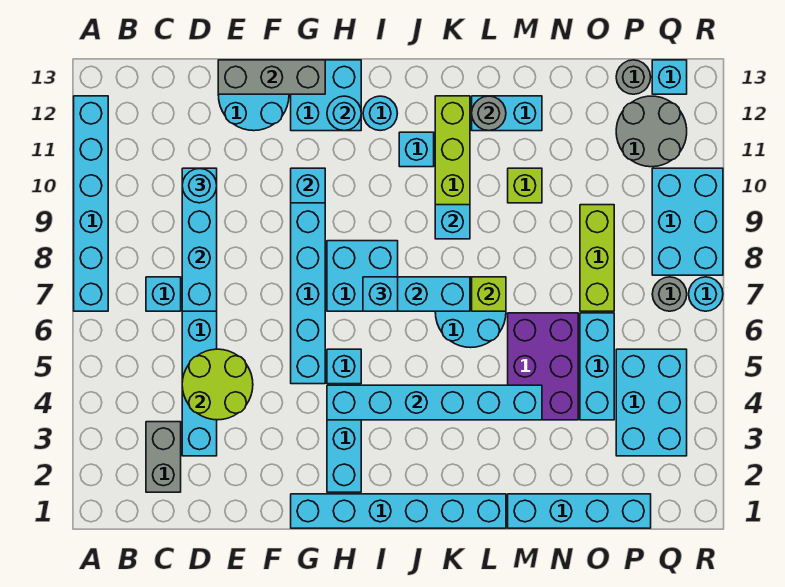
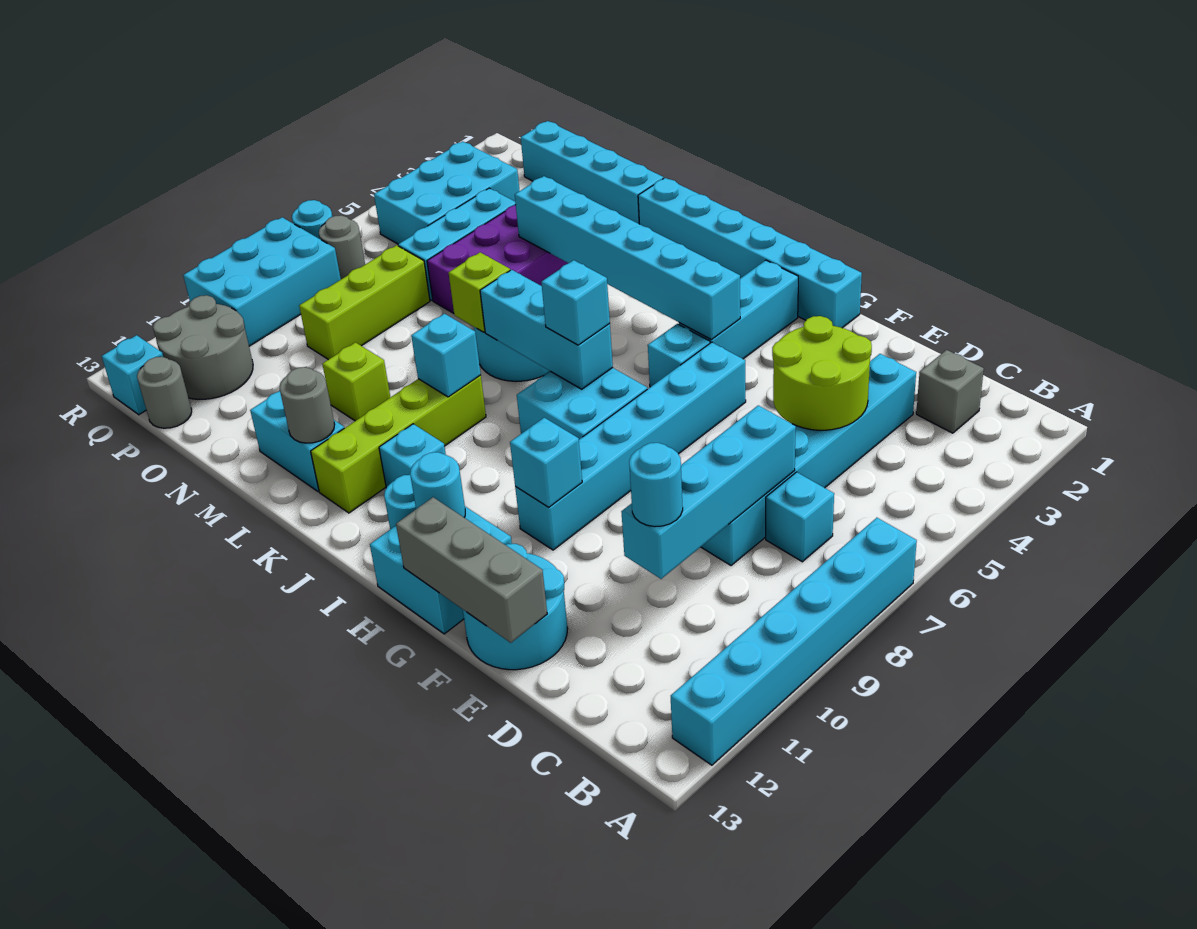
grey brick C2:C3 level 1 -> grey brick C2 level 1

